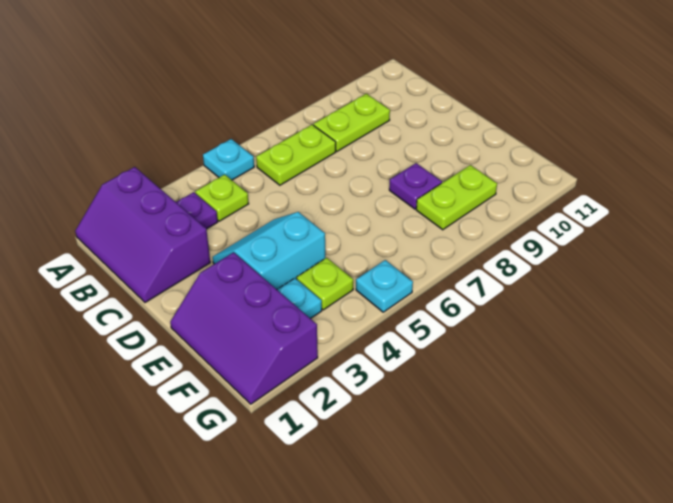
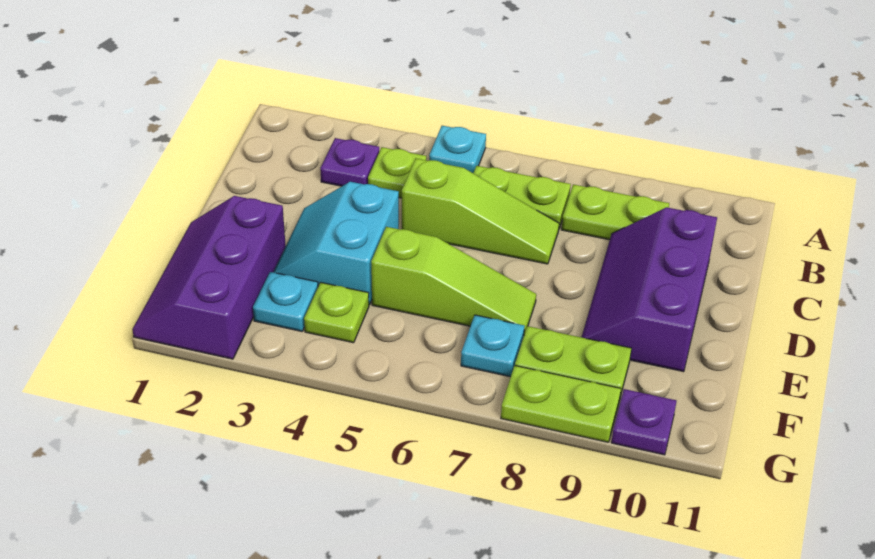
purple slope A1:C2 level 1 top 2 -> purple slope C9:E10 level 1 top 10
none -> lime slope C5:C7 level 1 top 5
cyan slope D3:E4 level 1 top E -> cyan slope D3:E4 level 1 top 4
none -> lime slope E5:E7 level 1 top 5
purple plate E8 level 1 -> purple plate G10 level 1
cyan plate G5 level 1 -> cyan plate F7 level 1
none -> lime plate G8:G9 level 1

